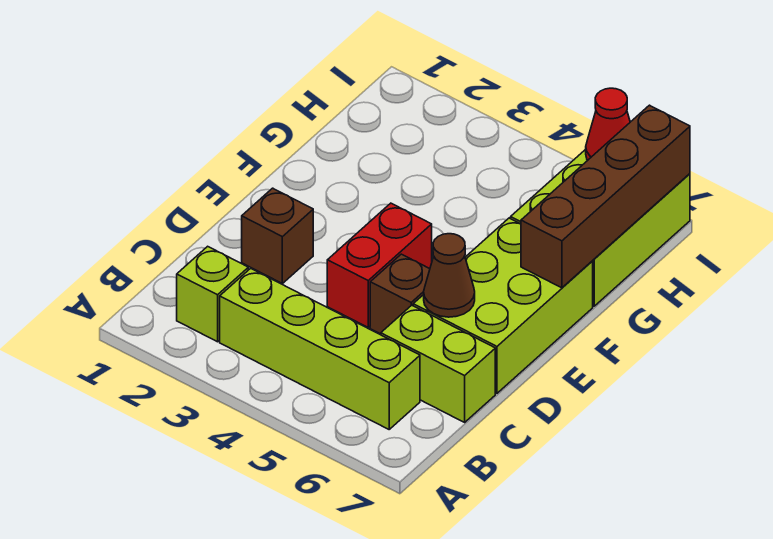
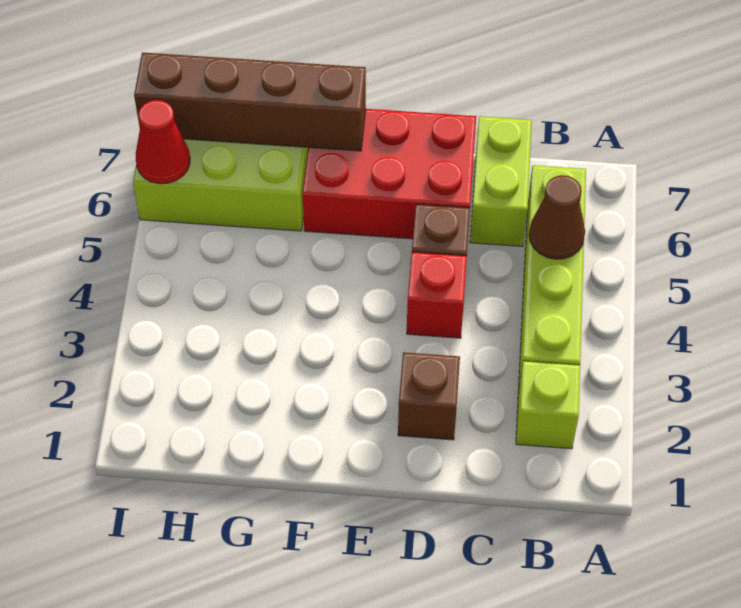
red brick D4:E4 level 1 -> red brick D4 level 1
lime brick D6:F7 level 1 -> red brick D6:F7 level 1
brown cone D6 level 2 -> brown cone B5 level 2

